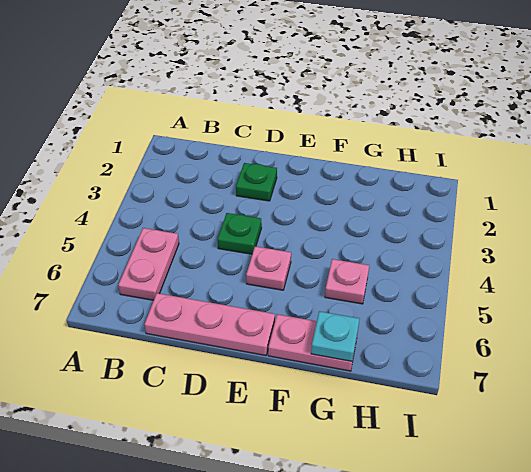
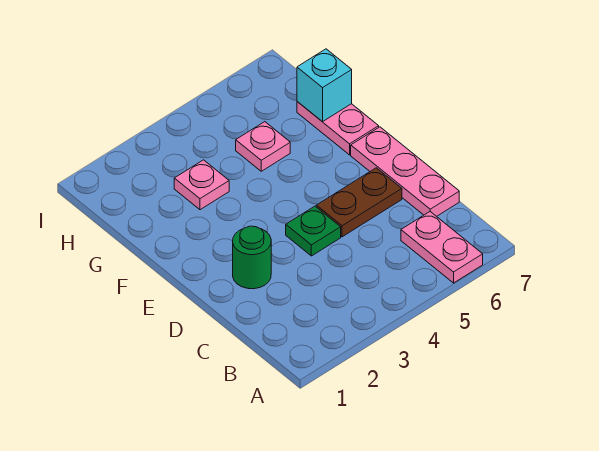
pink plate B5:B6 level 1 -> pink plate A6:B6 level 1
green plate D2 level 1 -> green round brick D2 level 1
none -> brown plate D5:D6 level 1
pink plate E5 level 1 -> pink plate G3 level 1
cyan plate G7 level 2 -> cyan brick G7 level 2

